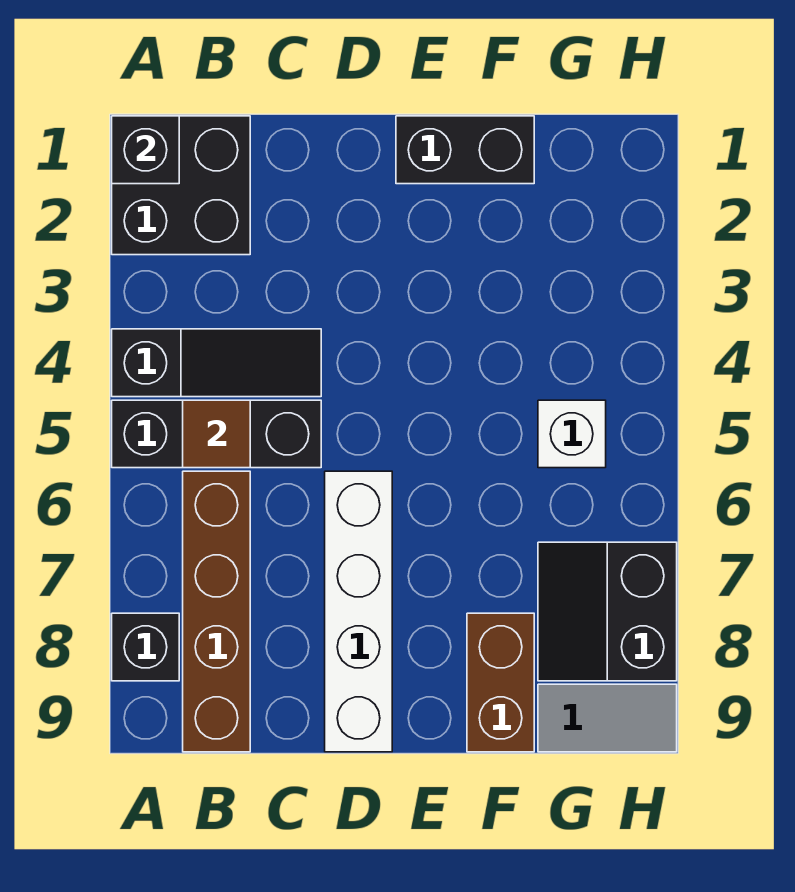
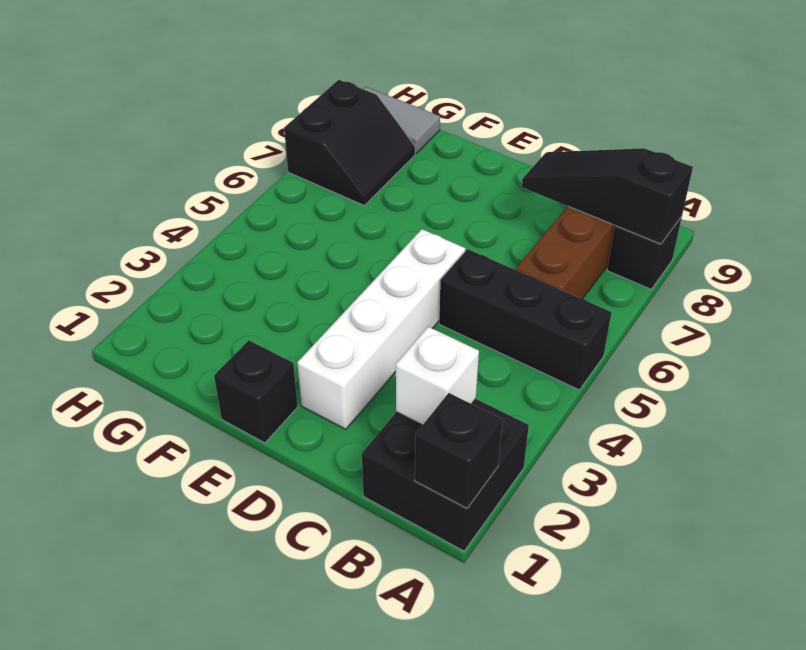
black slope A4:C4 level 1 top A -> black slope A8:C8 level 2 top A
brown tile B5 level 2 -> none
white brick D6:D9 level 1 -> white brick D2:D5 level 1
black brick E1:F1 level 1 -> black brick E1 level 1
brown brick F8:F9 level 1 -> none
white brick G5 level 1 -> white brick B2 level 2

